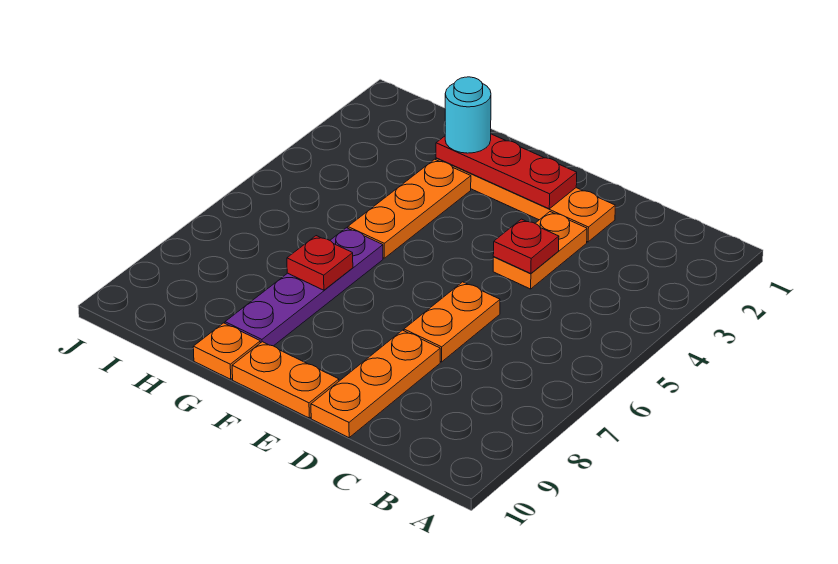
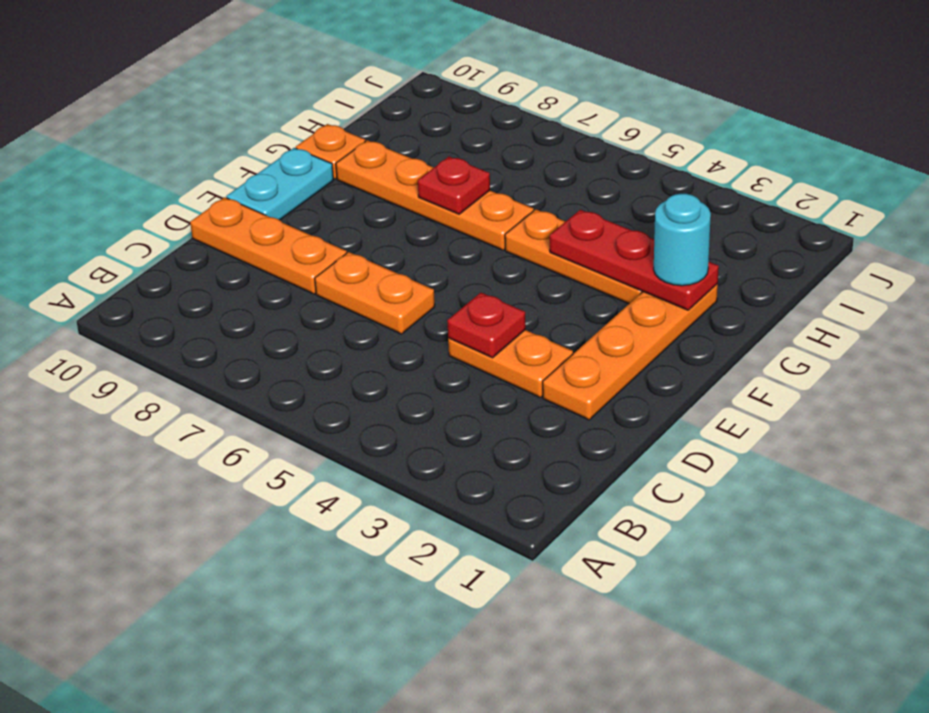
red plate E2:G2 level 2 -> red plate G2:G4 level 2
orange plate E10:F10 level 1 -> cyan plate E10:F10 level 1
purple plate G6:G9 level 1 -> orange plate G6:G9 level 1

